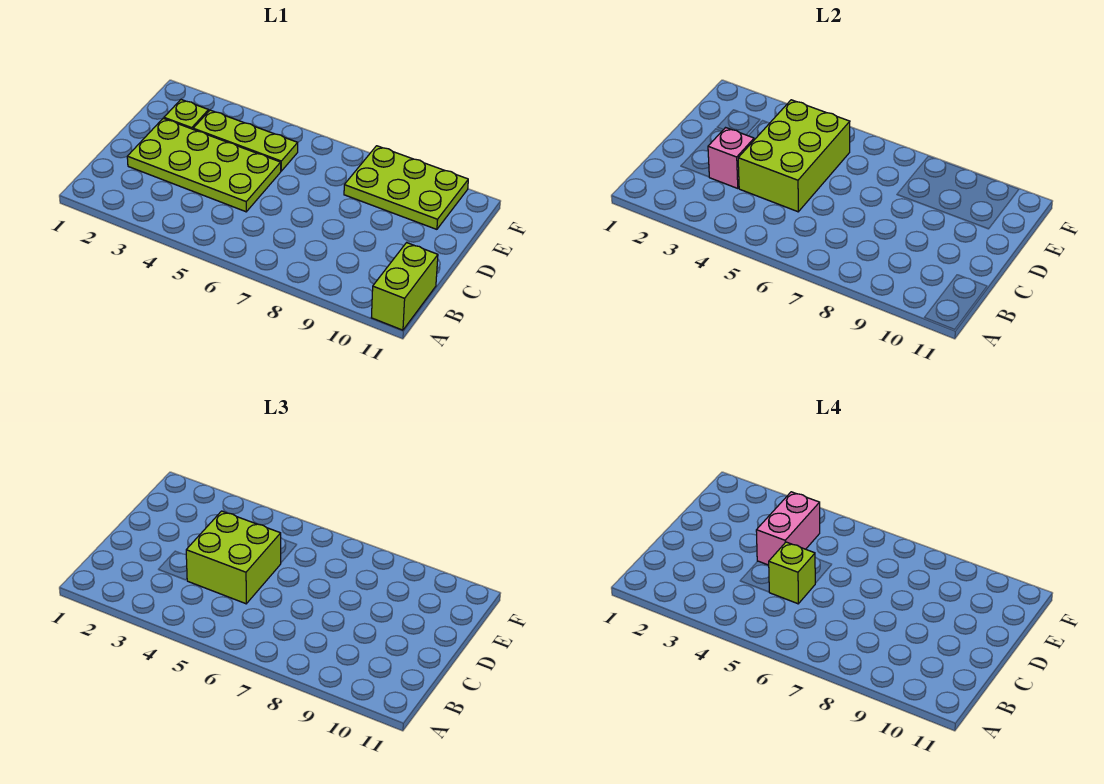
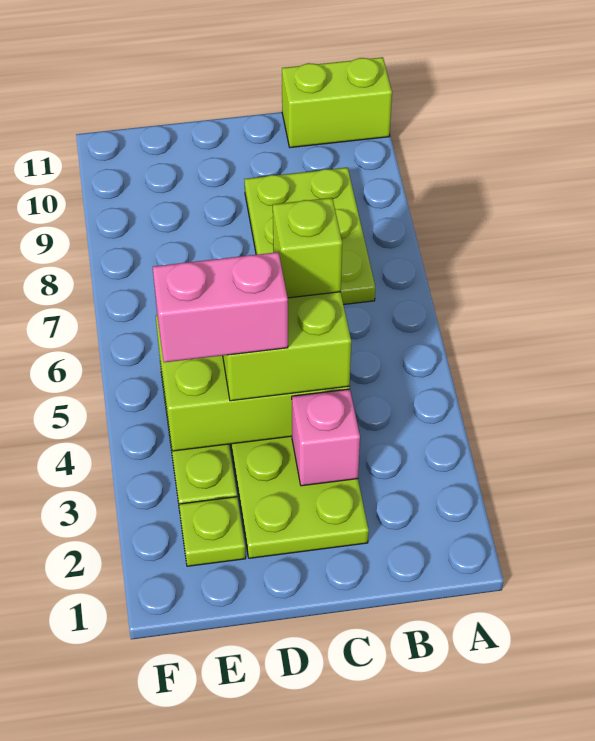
lime plate E8:F10 level 1 -> lime plate B7:C9 level 1

